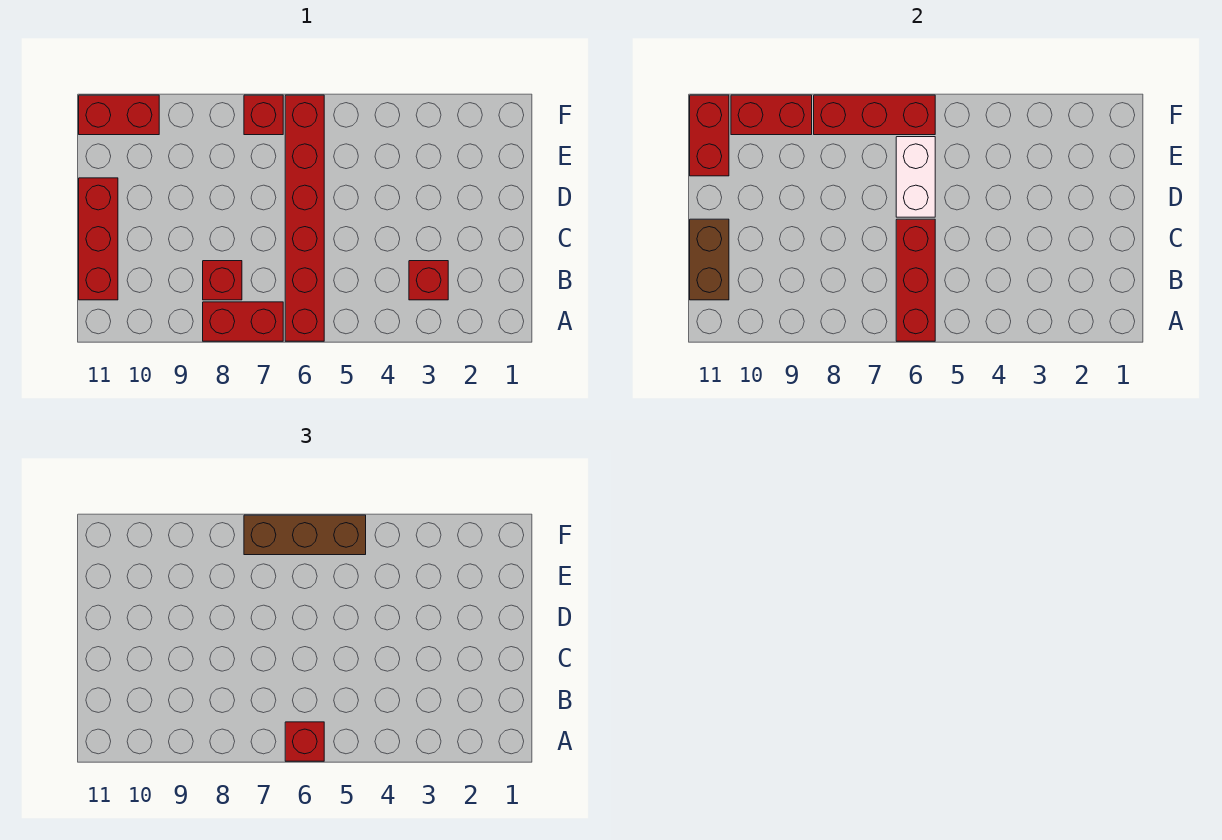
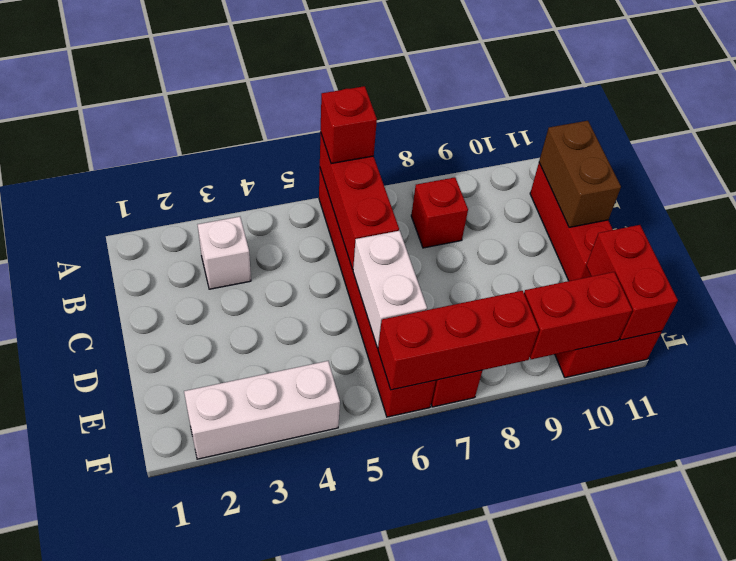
red brick A7:A8 level 1 -> none
red brick B3 level 1 -> white brick B3 level 1
none -> white brick F2:F4 level 1
brown brick F5:F7 level 3 -> none

